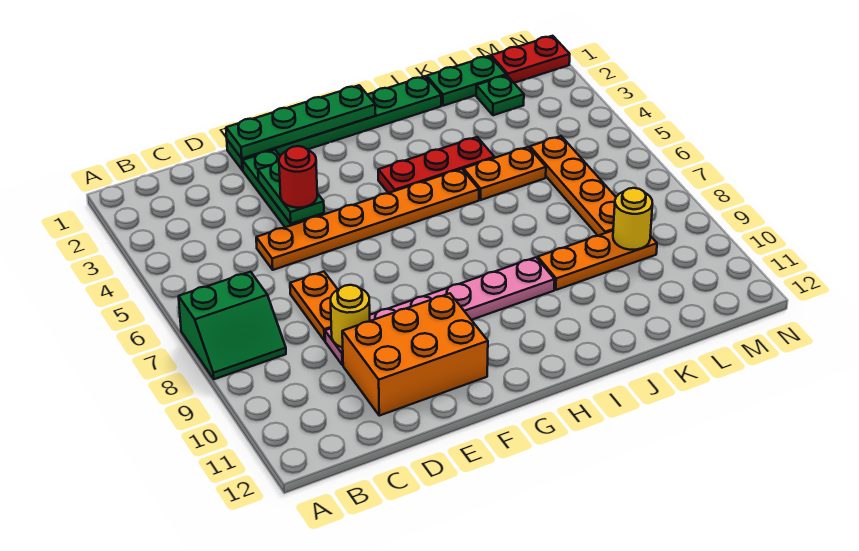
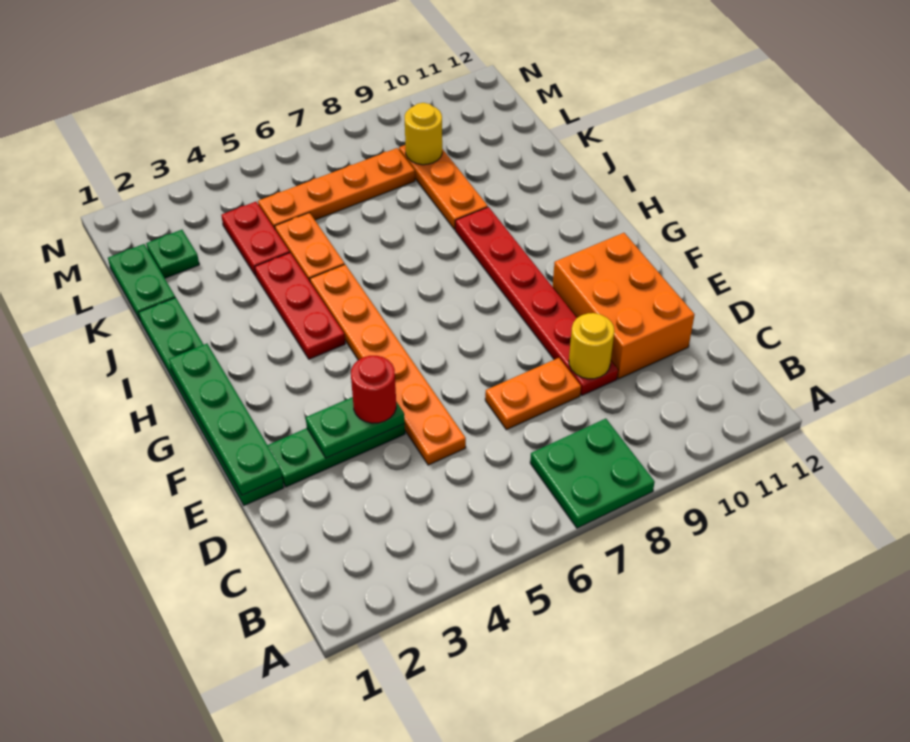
green slope A7:B8 level 1 top 7 -> green plate A7:B8 level 1
pink plate D9:I9 level 1 -> red plate D9:I9 level 1
red plate M1:N1 level 1 -> red plate K4:L4 level 1

